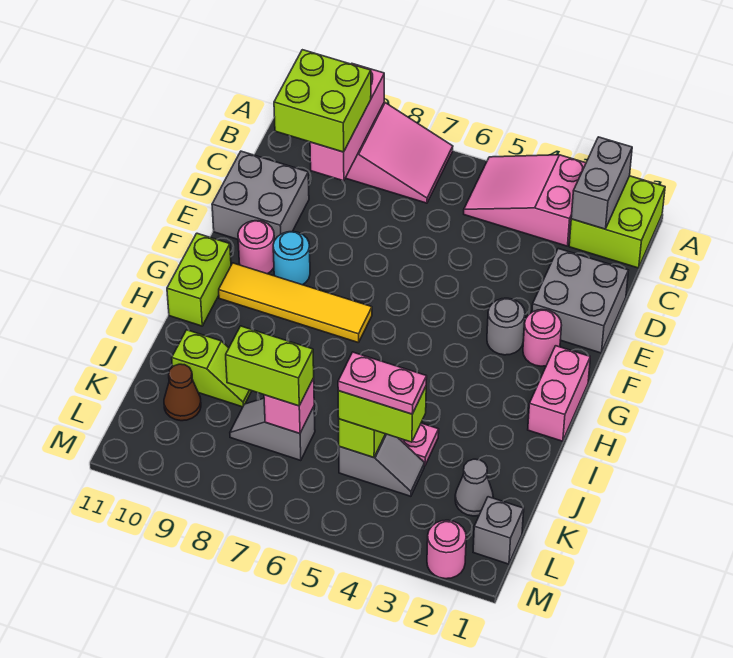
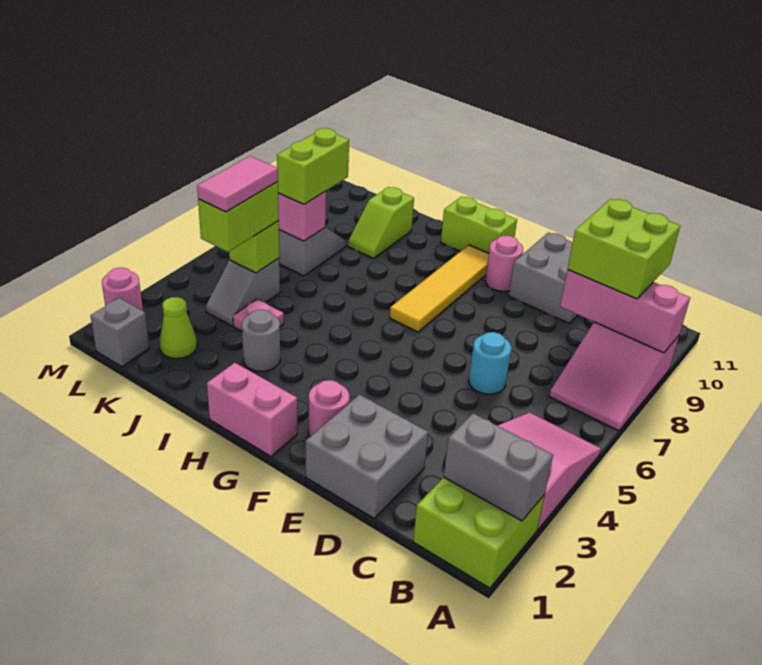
grey round brick F3 level 1 -> grey round brick I3 level 1
cyan round brick F9 level 1 -> cyan round brick D6 level 1
grey cone K2 level 1 -> lime cone K2 level 1
pink plate K4:K5 level 4 -> pink tile K4:K5 level 4
brown cone K10 level 1 -> none

